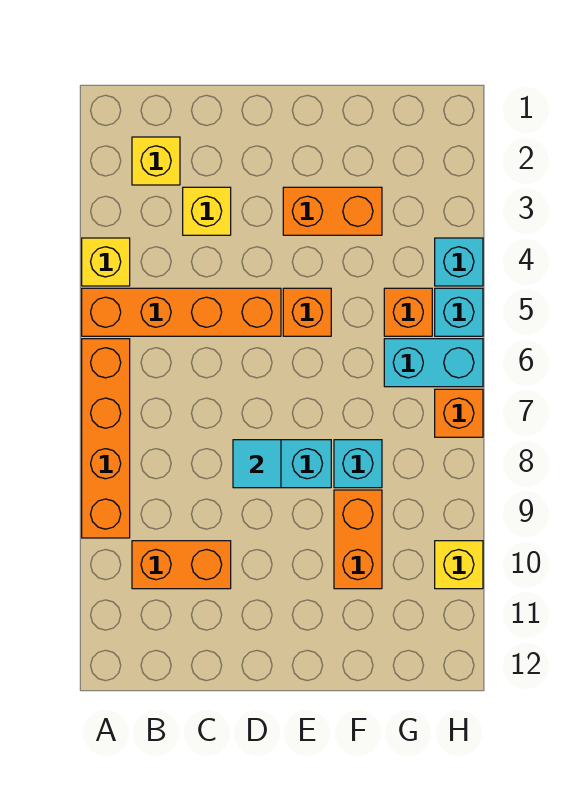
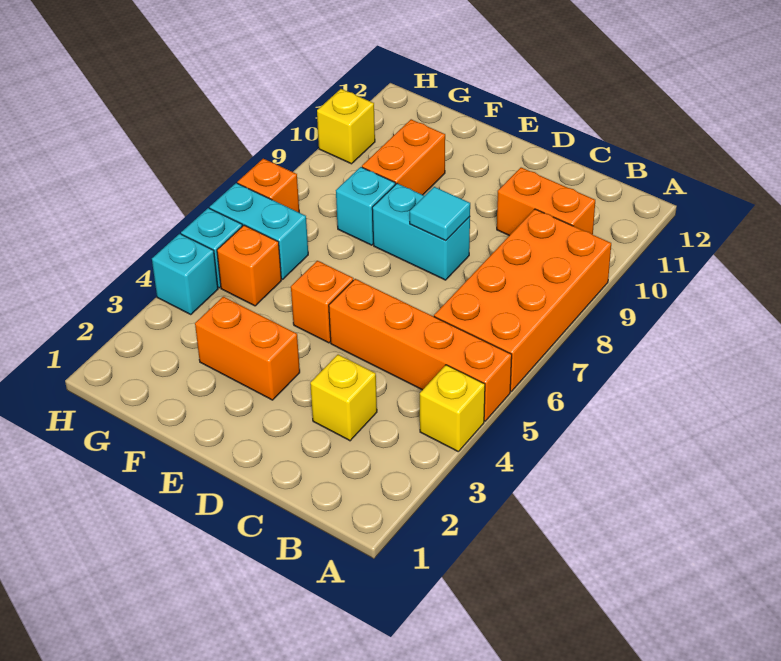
orange brick A6:A9 level 1 -> orange brick A6:B9 level 1
yellow brick B2 level 1 -> none

